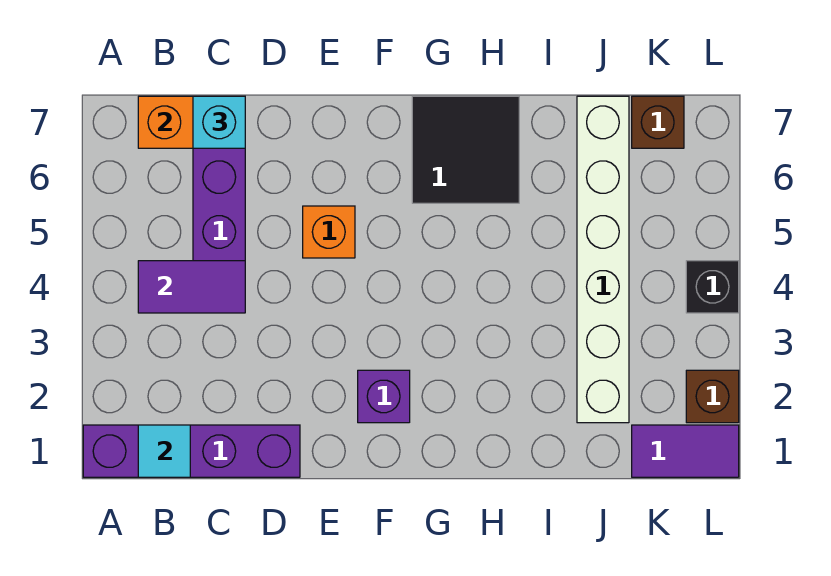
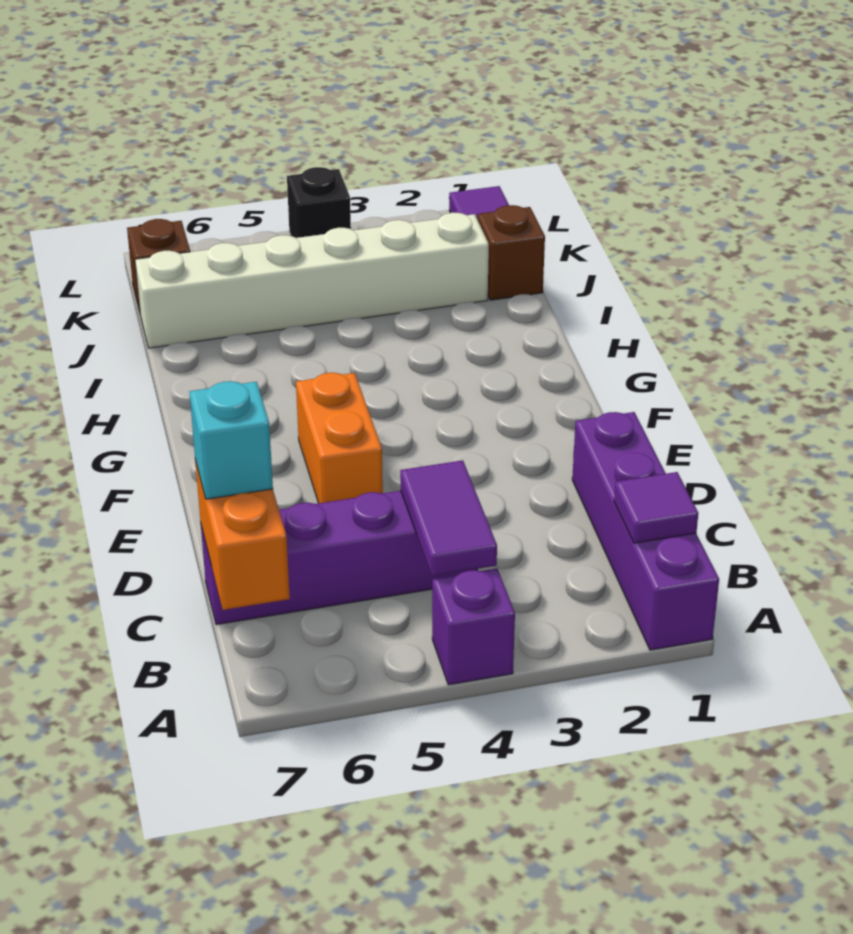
cyan tile B1 level 2 -> purple tile B1 level 2
orange brick E5 level 1 -> orange brick E5:F5 level 1
purple brick F2 level 1 -> purple brick A4 level 1
black tile G6:H7 level 1 -> none
brown brick L2 level 1 -> brown brick J1 level 1

